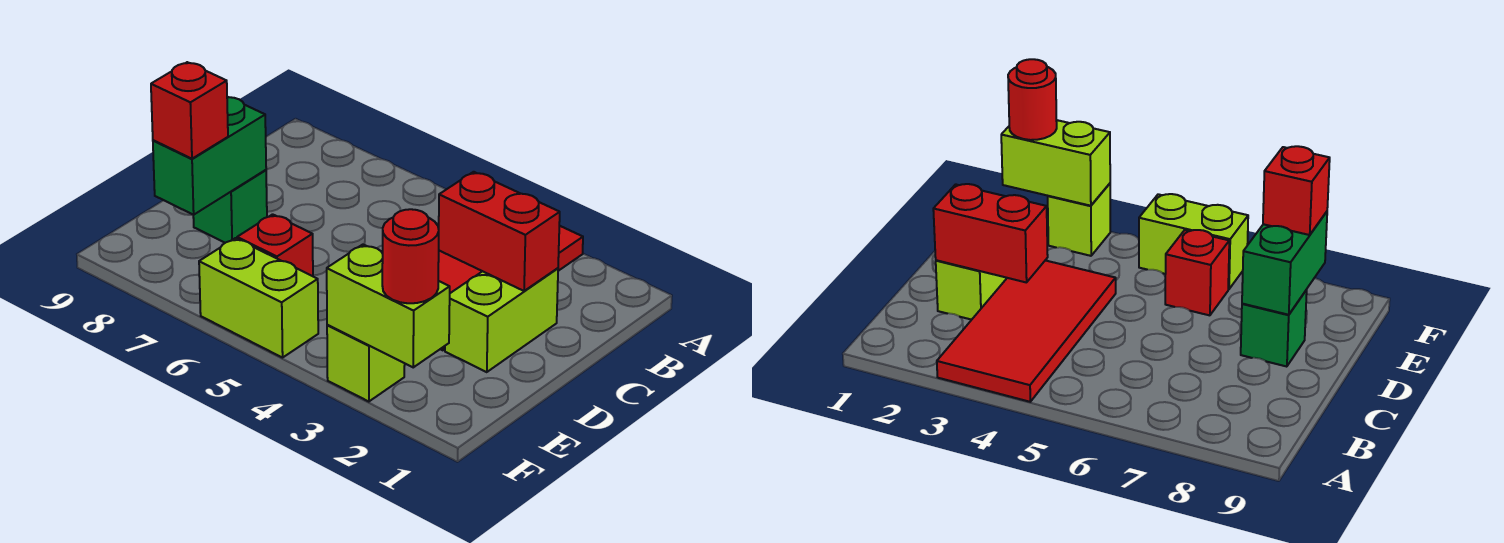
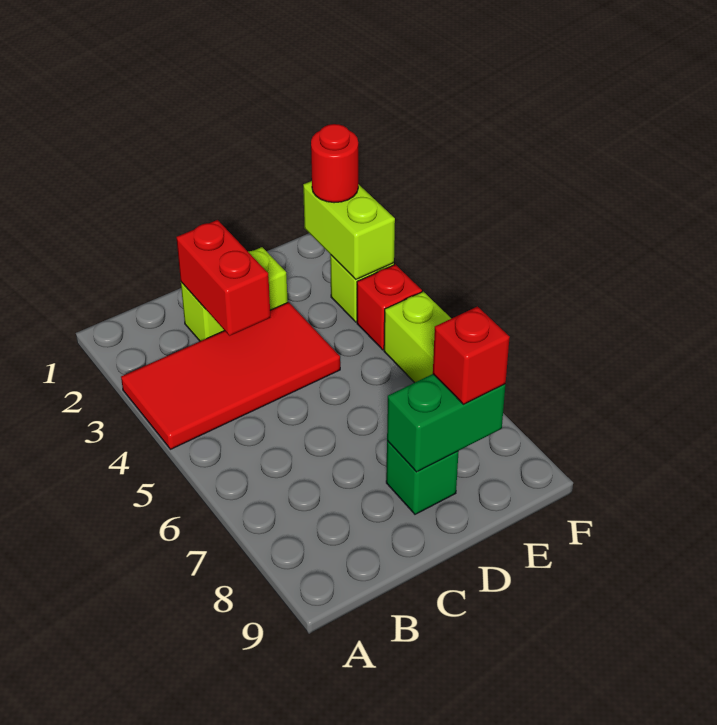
red brick E6 level 1 -> red brick F4 level 1

